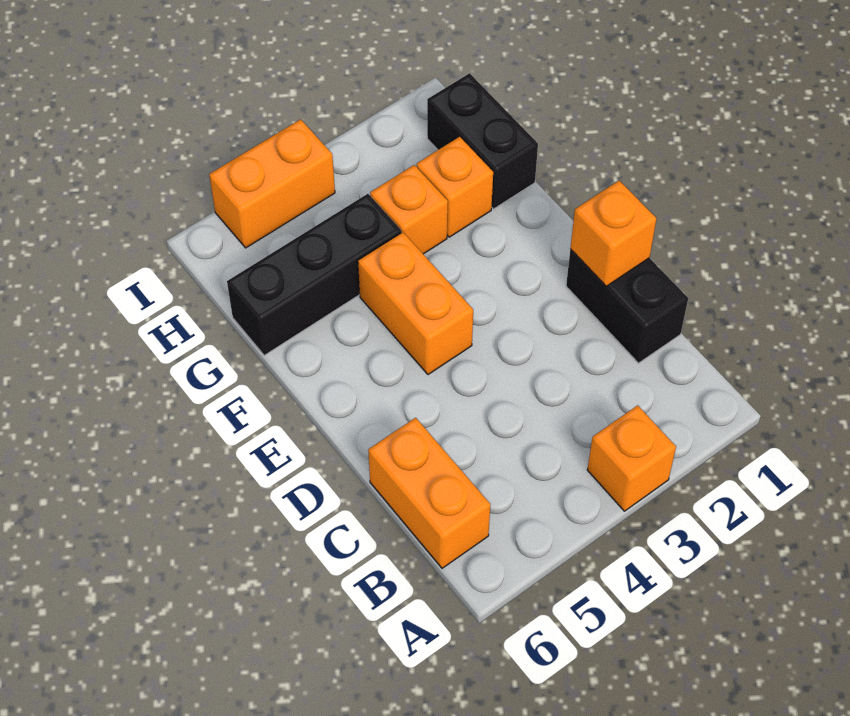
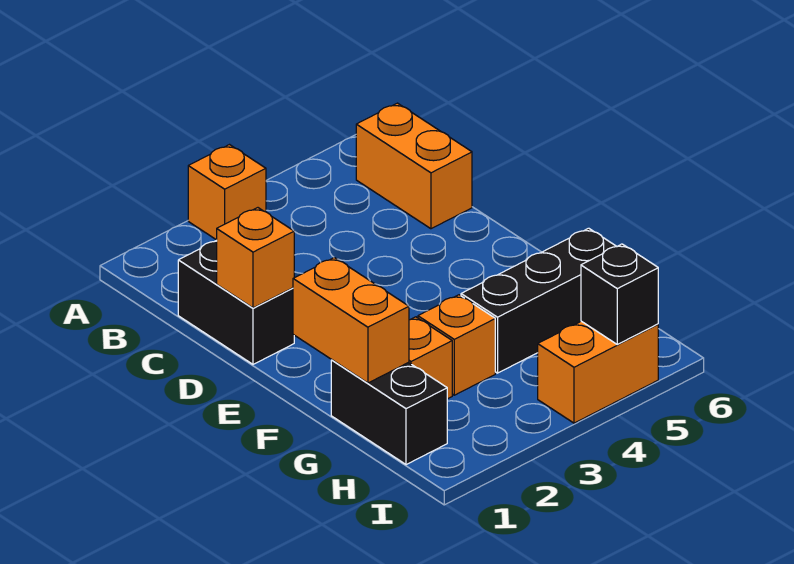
orange brick E4:F4 level 1 -> orange brick F1:G1 level 2
none -> black brick I5 level 2

